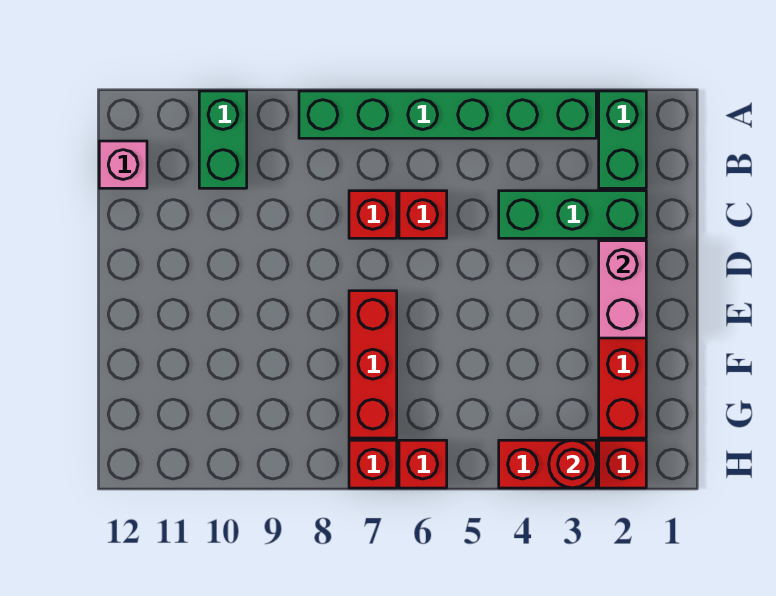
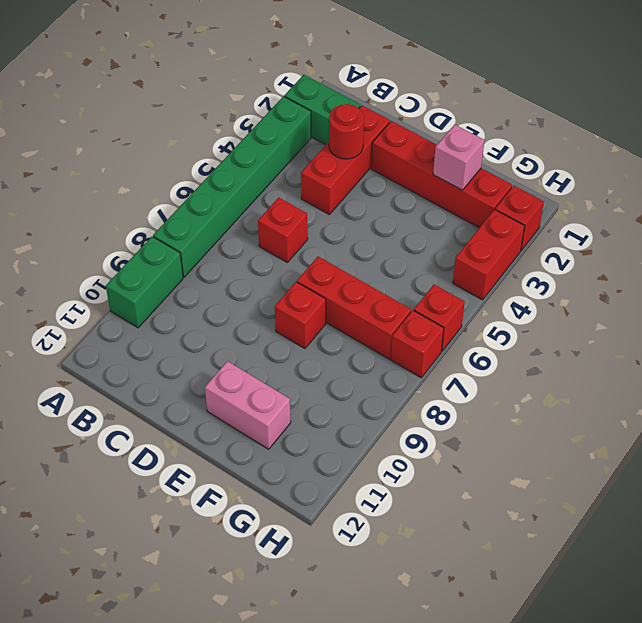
green brick A10:B10 level 1 -> green brick A9:A10 level 1
pink brick B12 level 1 -> pink brick F2 level 2
green brick C2:C4 level 1 -> red brick C2:C4 level 1
red brick C7 level 1 -> red brick E8 level 1
pink brick D2:E2 level 2 -> pink brick E11:F11 level 1
red round brick H3 level 2 -> red round brick C3 level 2

